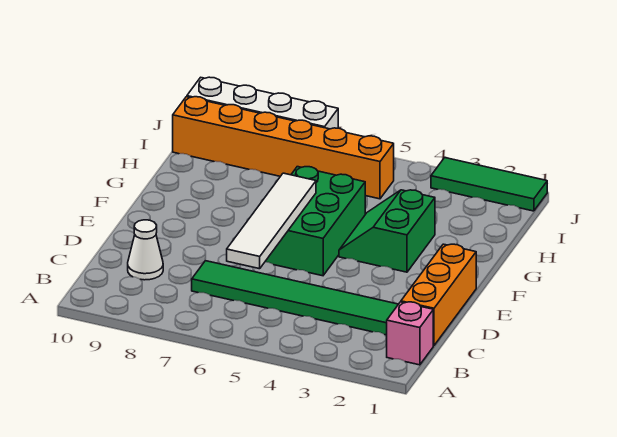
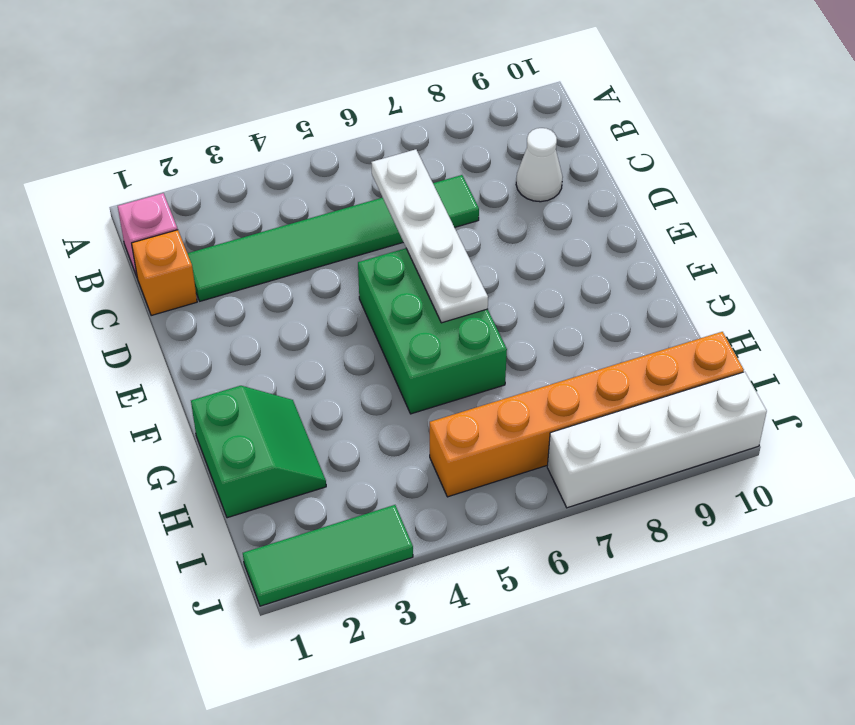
orange brick C1:E1 level 1 -> orange brick C1 level 1
white tile C6:F6 level 2 -> white plate C6:F6 level 2
green slope F3:G4 level 1 top 3 -> green slope G1:H2 level 1 top 1

